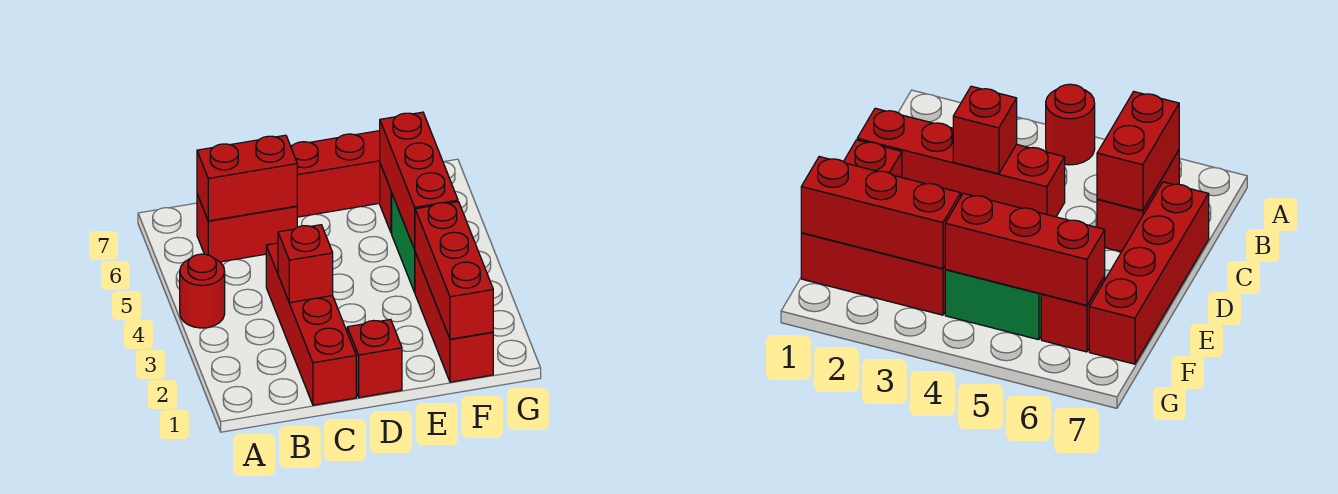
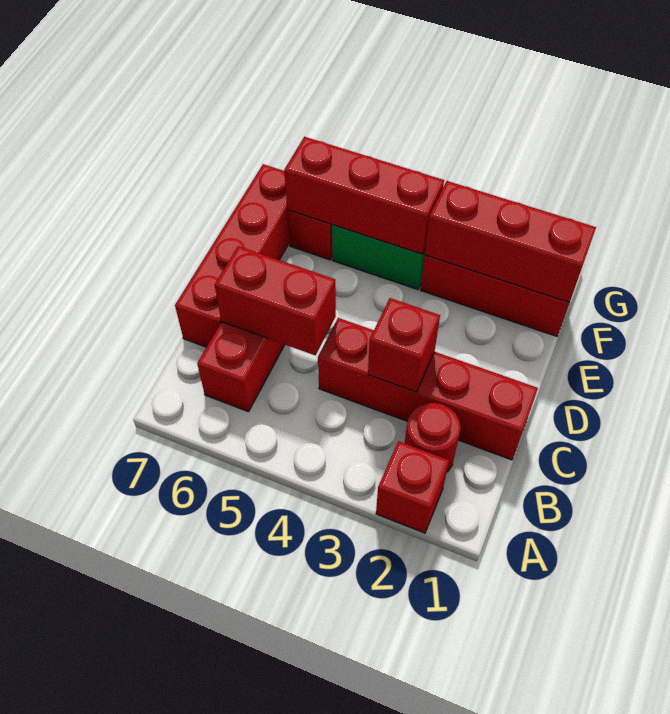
red round brick A4 level 1 -> red round brick B2 level 1
red brick B6:C6 level 2 -> red brick C5:C6 level 2
red brick D1 level 1 -> red brick A2 level 1

